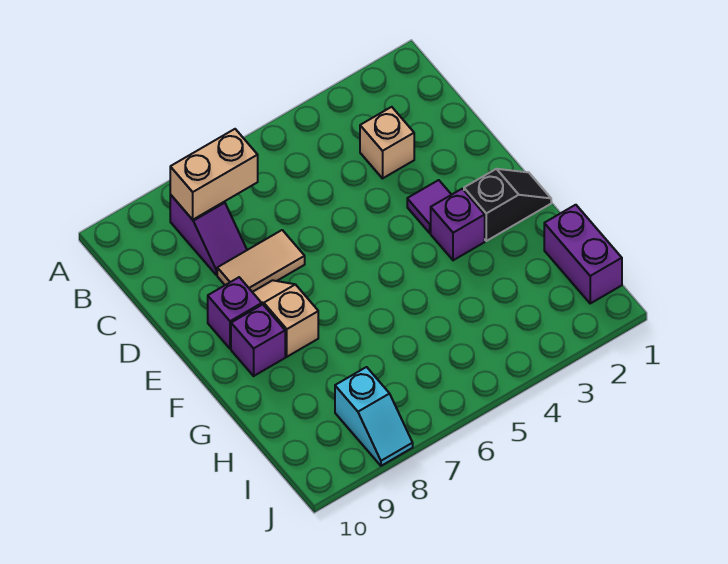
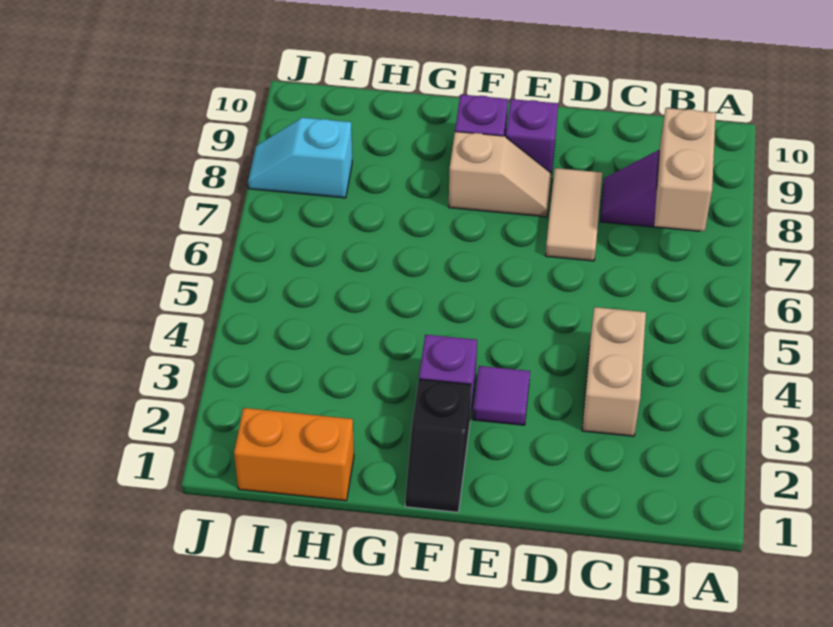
tan brick C3 level 1 -> tan brick C3:C4 level 1
purple brick H1:I1 level 1 -> orange brick H1:I1 level 1

